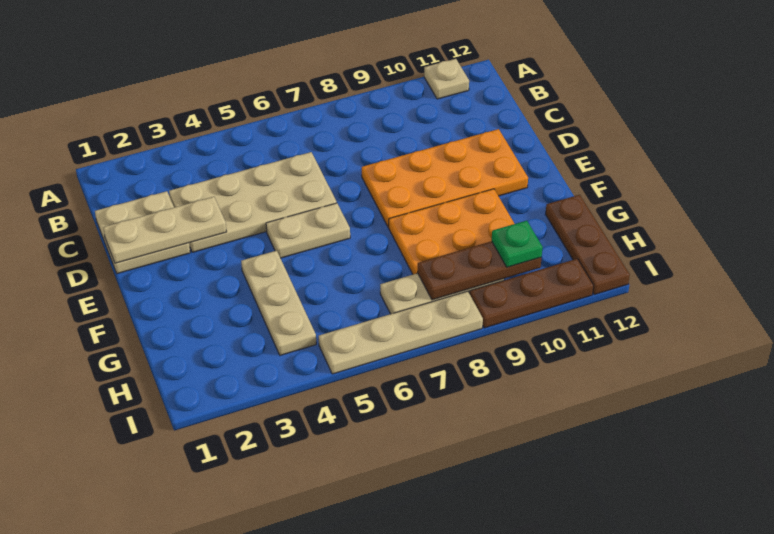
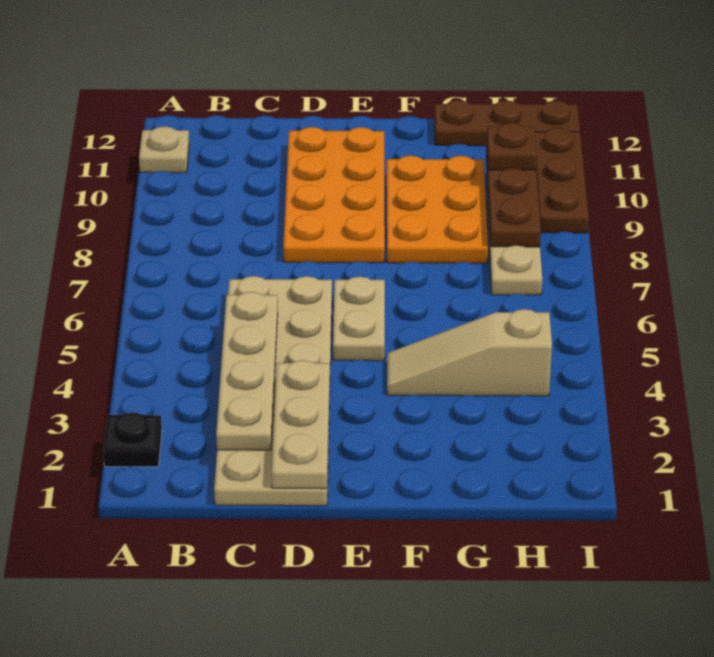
none -> black plate A2 level 1
tan plate F4:H4 level 1 -> tan slope F4:H4 level 1 top H
green plate H10 level 3 -> brown plate H10 level 3
tan plate I5:I8 level 1 -> tan plate C2:C5 level 2

